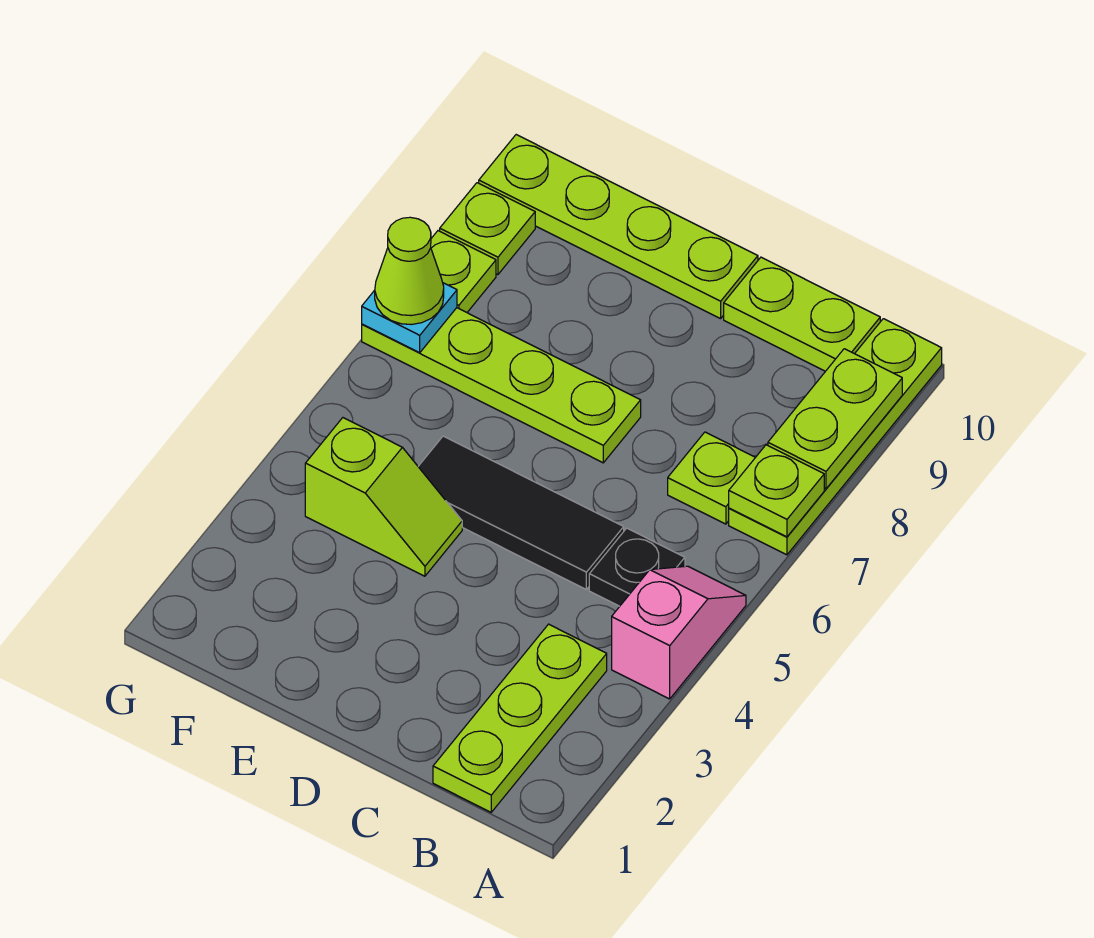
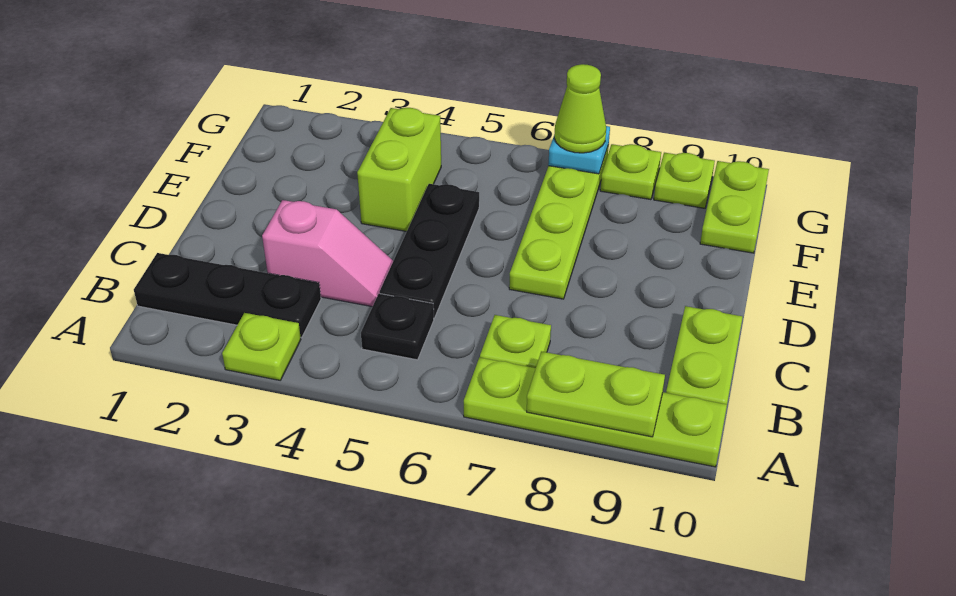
pink slope A4:A5 level 1 top 4 -> pink slope C3:C4 level 1 top 3
lime plate A7 level 2 -> lime plate A3 level 1
lime plate B1:B3 level 1 -> black plate B1:B3 level 1
black tile C5:E5 level 1 -> black plate C5:E5 level 1
lime plate D10:G10 level 1 -> lime plate F10:G10 level 1
lime slope E4:F4 level 1 top F -> lime brick E4:F4 level 1

